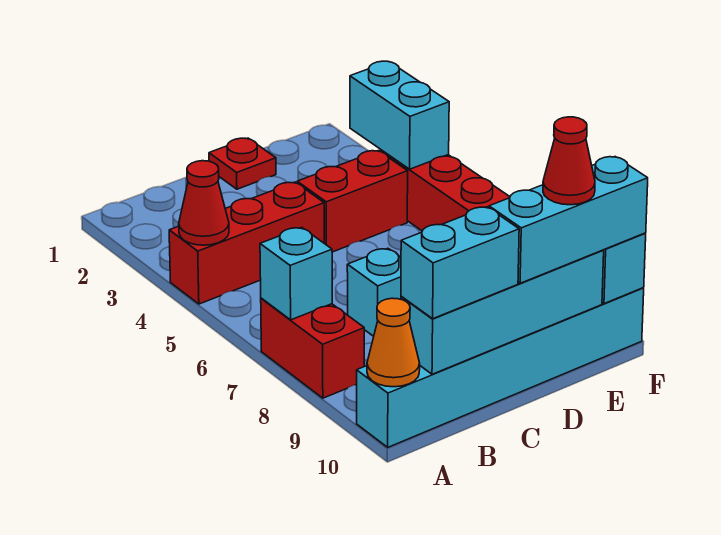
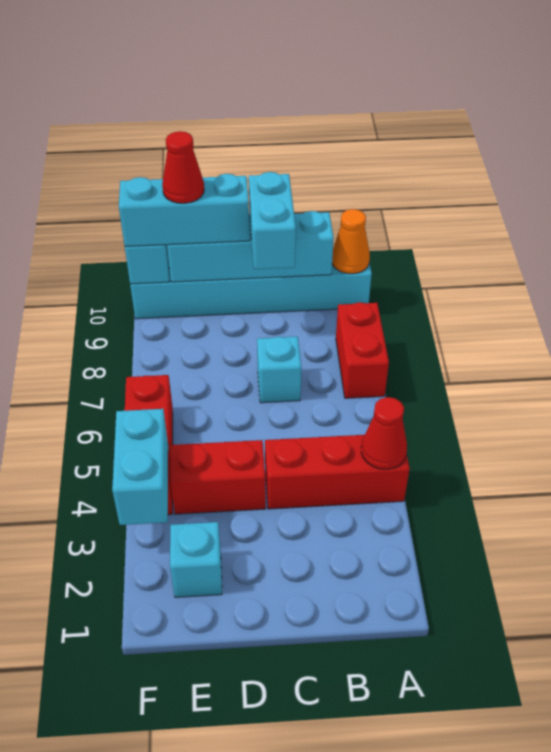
cyan brick A7 level 2 -> cyan brick E2 level 1
cyan brick B10:C10 level 3 -> cyan brick C9:C10 level 3
red plate D1 level 1 -> none

